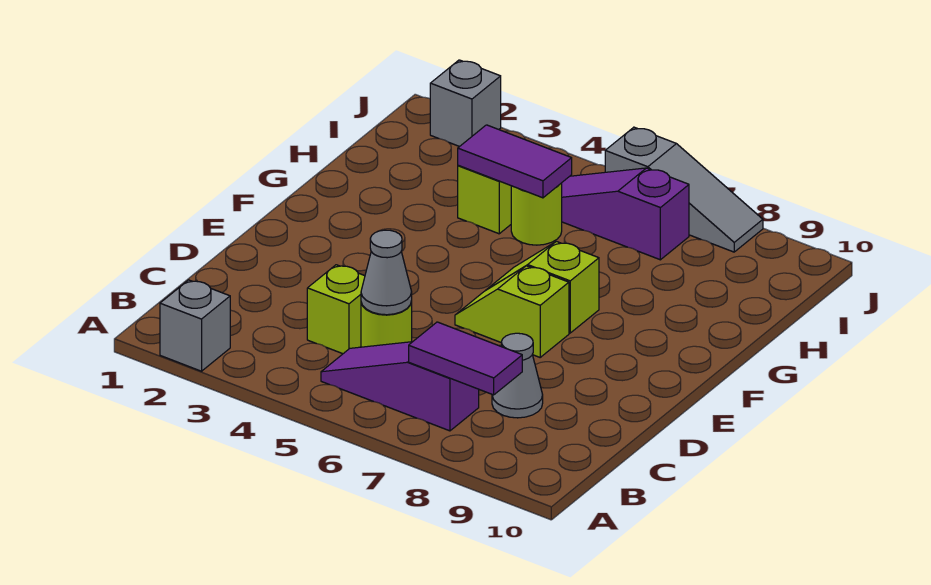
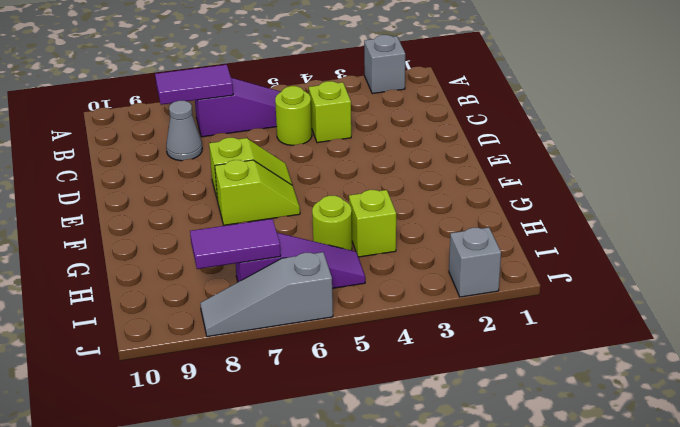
grey cone C5 level 2 -> none
purple tile H4:H5 level 2 -> purple tile I7:I8 level 2

